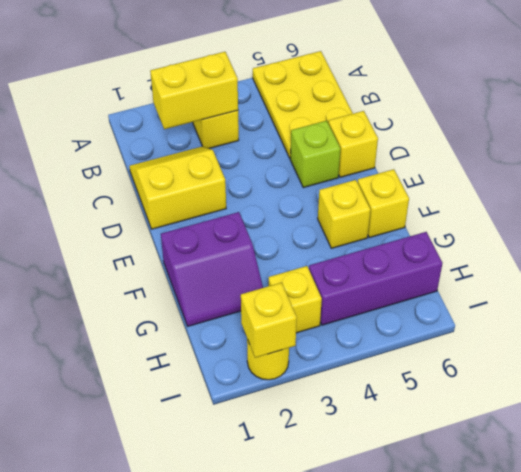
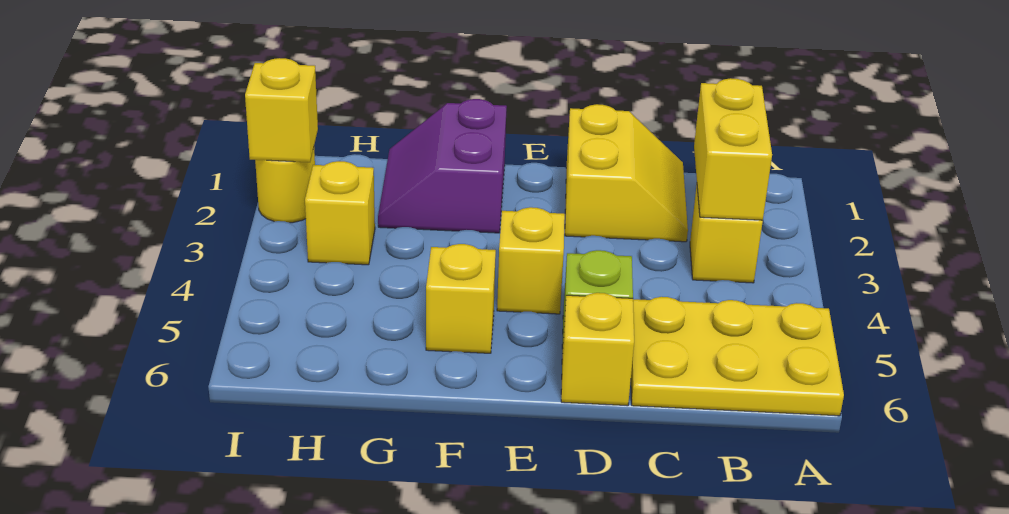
yellow brick F6 level 1 -> yellow brick E4 level 1
purple brick H4:H6 level 1 -> none

